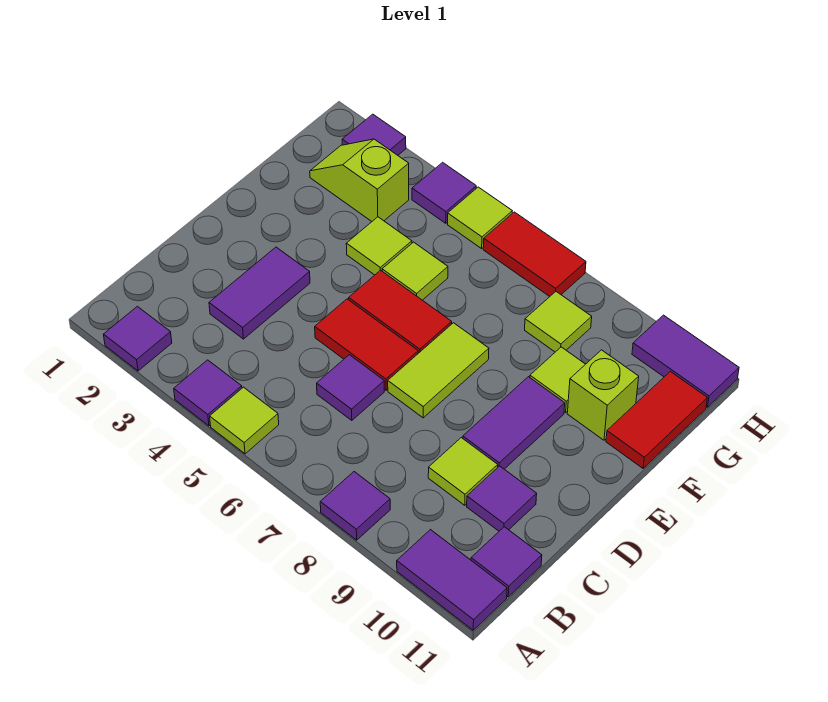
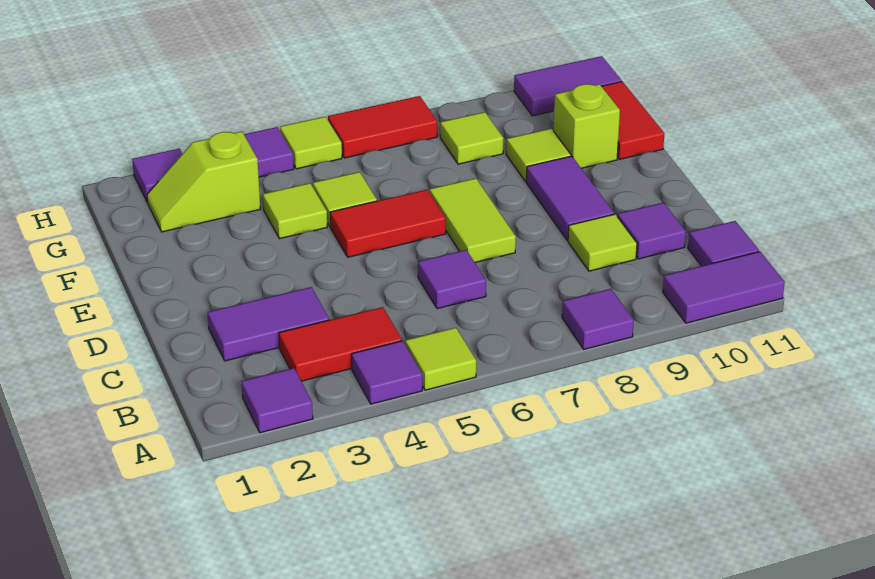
purple tile C3:D3 level 1 -> purple tile C2:C3 level 1
red tile D5:D6 level 1 -> red tile B3:B4 level 1

